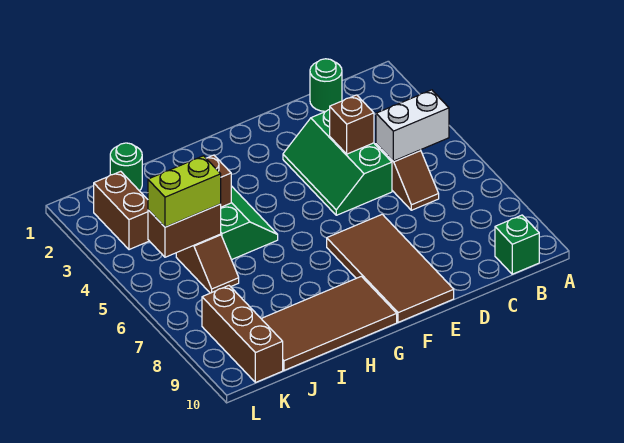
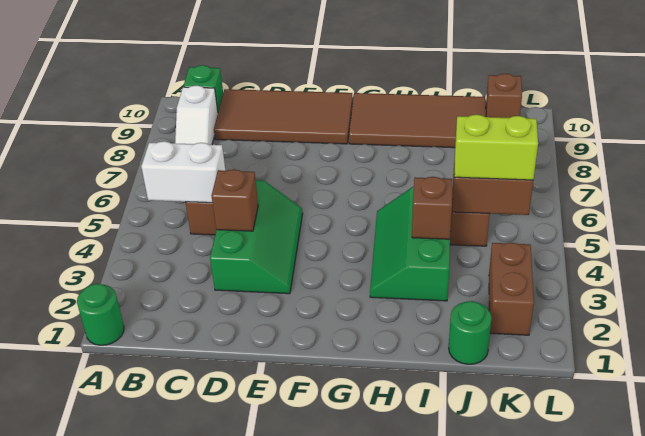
none -> white slope B8:B9 level 1 top 9
green round brick C1 level 1 -> green round brick A1 level 1
brown tile E7:F10 level 1 -> brown tile C9:F10 level 1
brown brick K8:K10 level 1 -> brown brick K10 level 1

